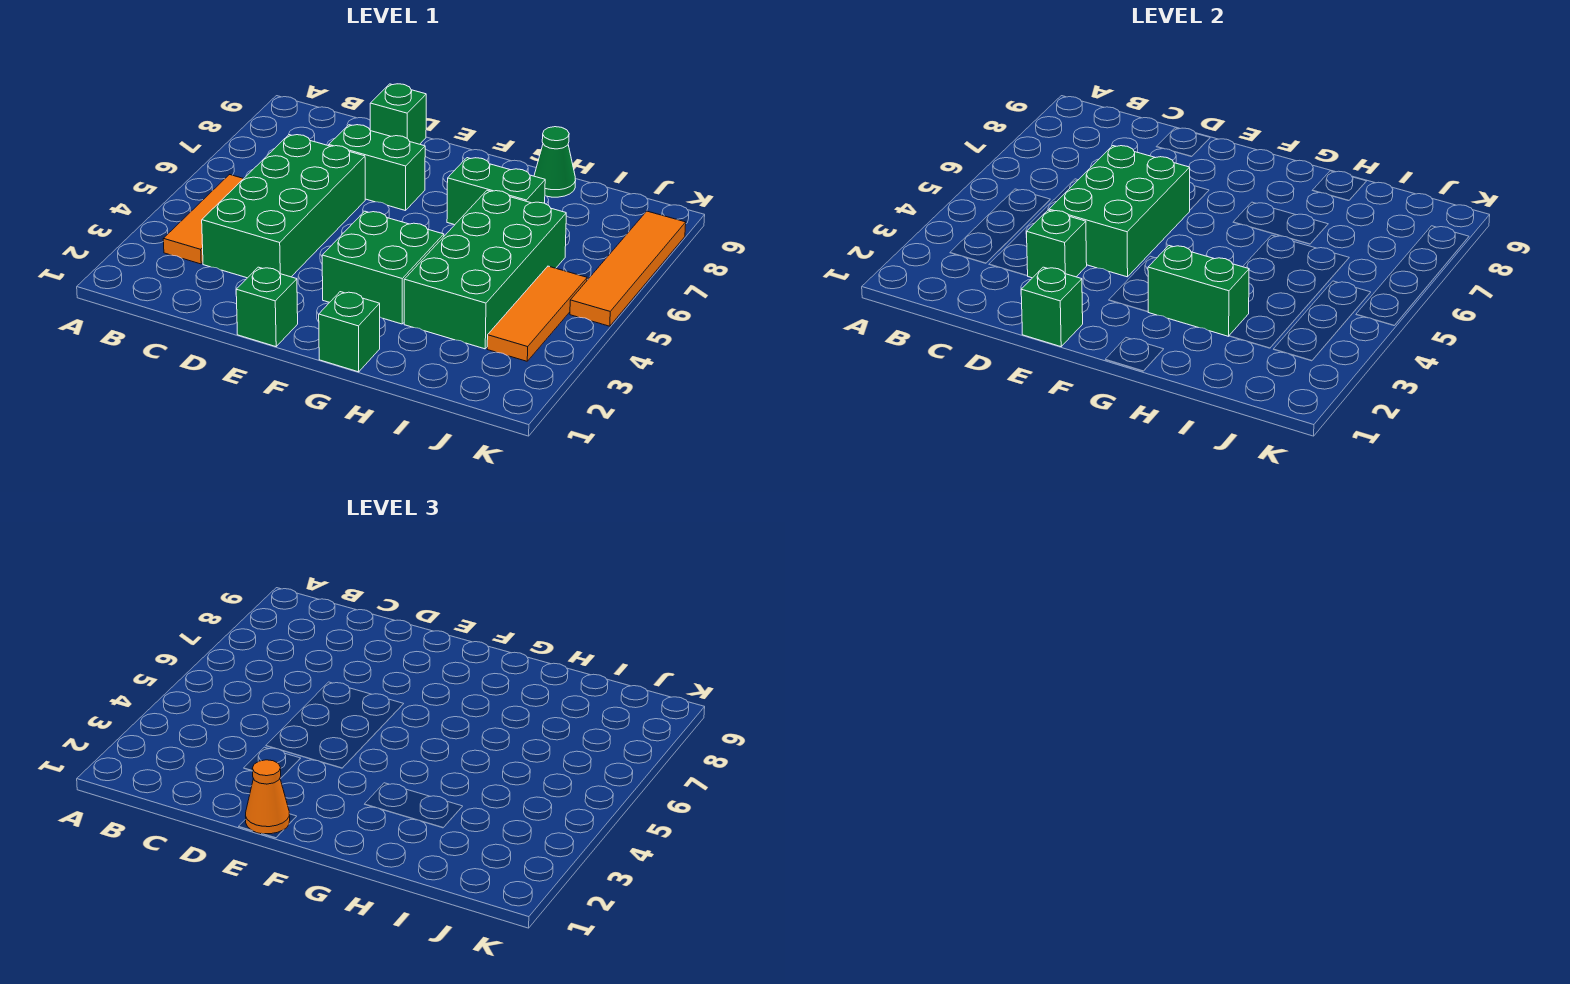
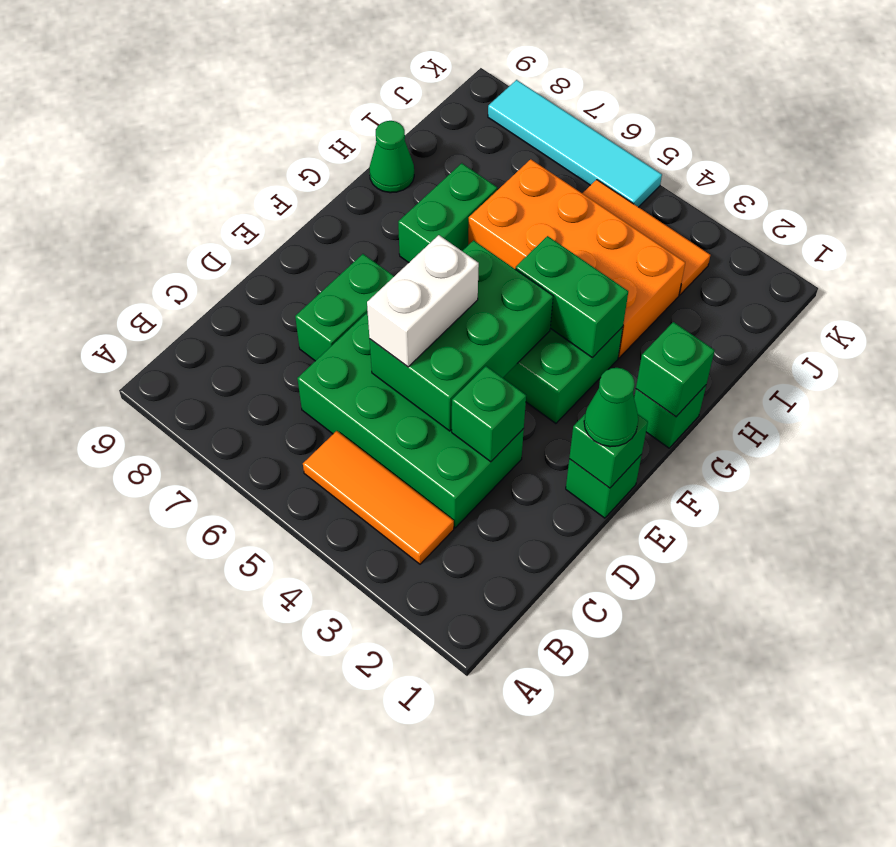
green brick D4:E6 level 2 -> green brick D4:F5 level 2
none -> white brick D5:E5 level 3
green brick D9 level 1 -> green brick G1 level 2
orange cone E1 level 3 -> green cone E1 level 3
green brick G3:H3 level 2 -> green brick G3:G4 level 2
green brick H3:I6 level 1 -> orange brick H3:I6 level 1
orange tile K5:K8 level 1 -> cyan tile K5:K8 level 1

